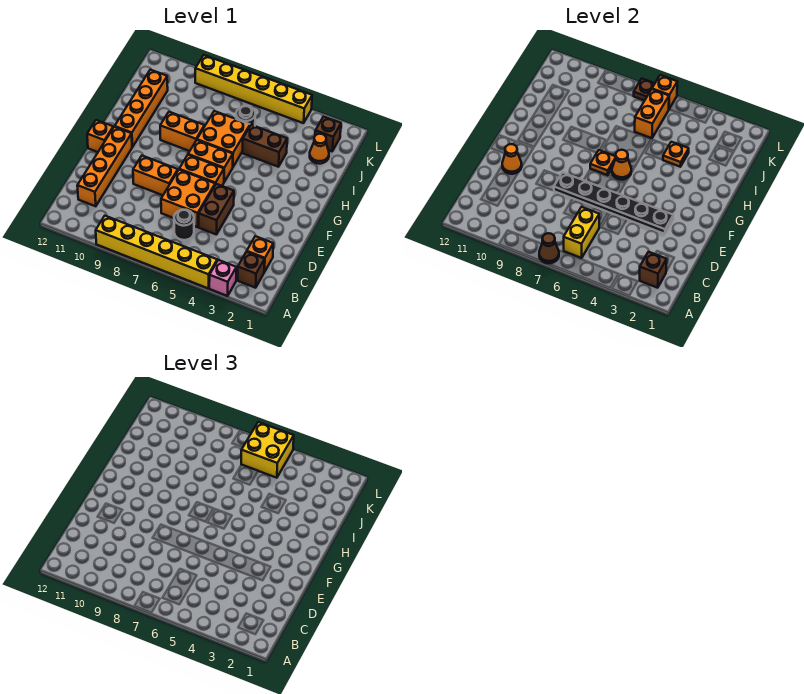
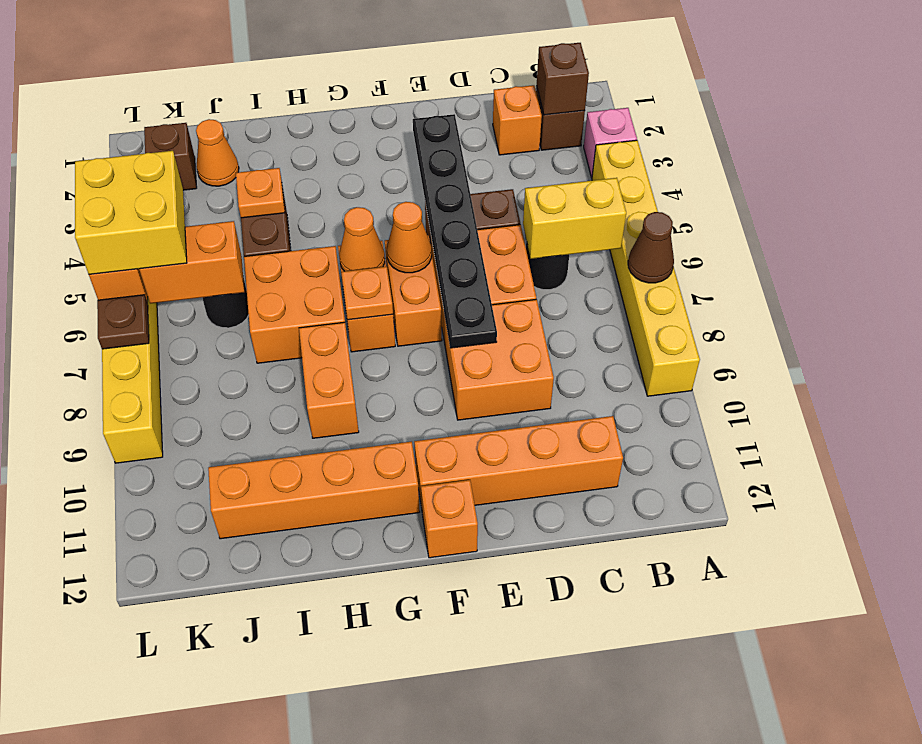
orange brick E8:E9 level 1 -> orange brick D8:E9 level 1
orange cone E11 level 2 -> orange cone F6 level 2

